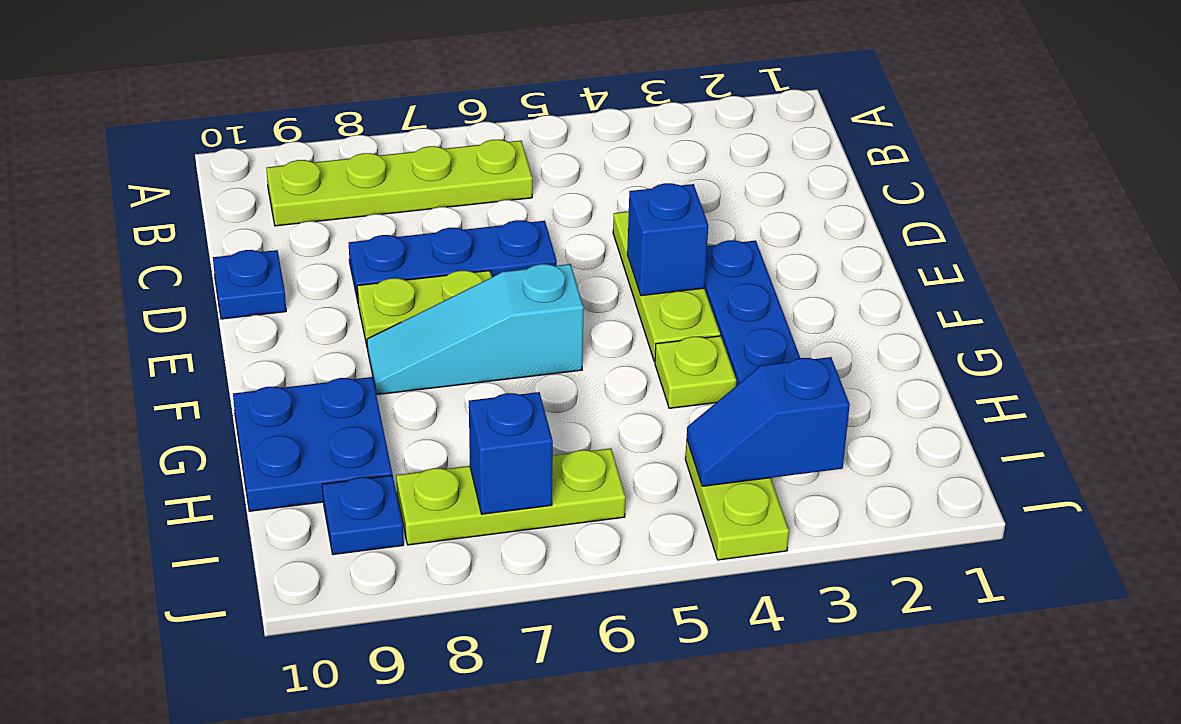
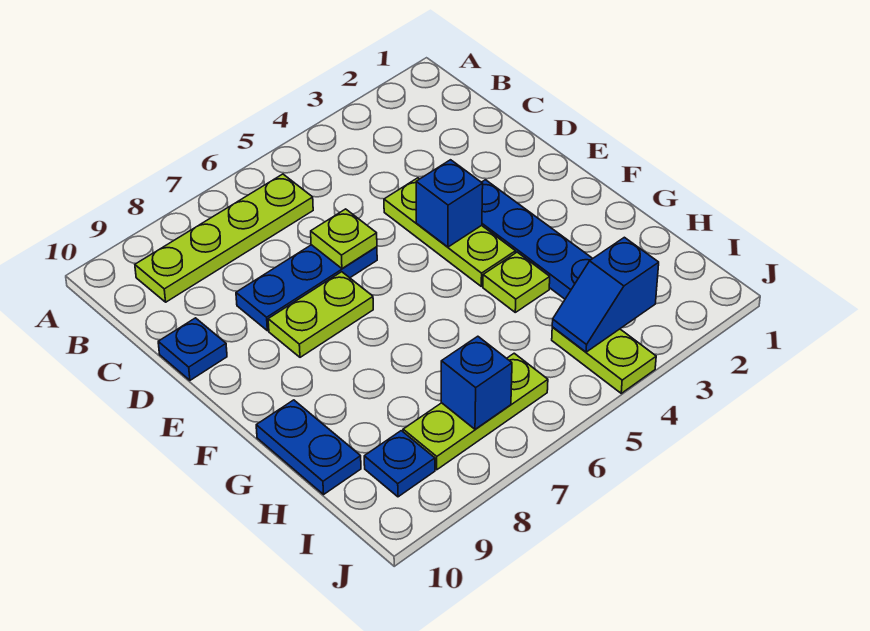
none -> lime plate D6 level 2
cyan slope F6:F8 level 1 top 6 -> none
blue plate G9:H10 level 1 -> blue plate G10:H10 level 1

